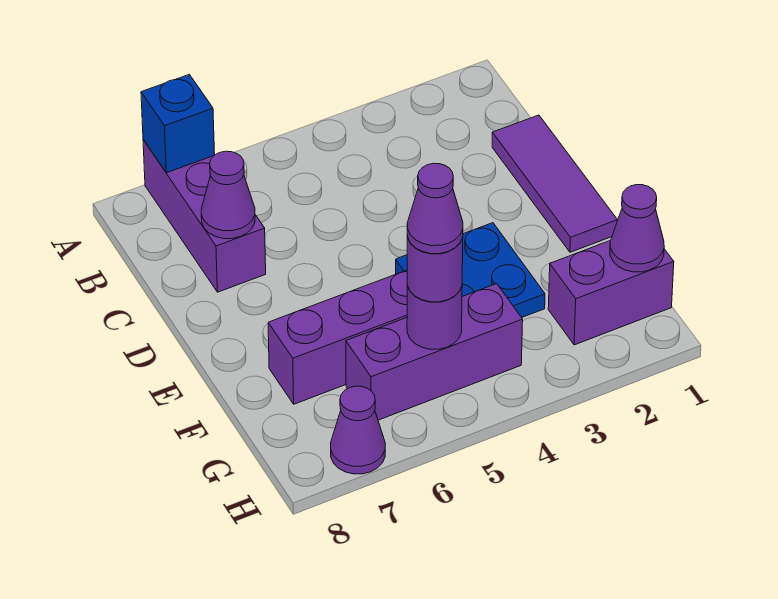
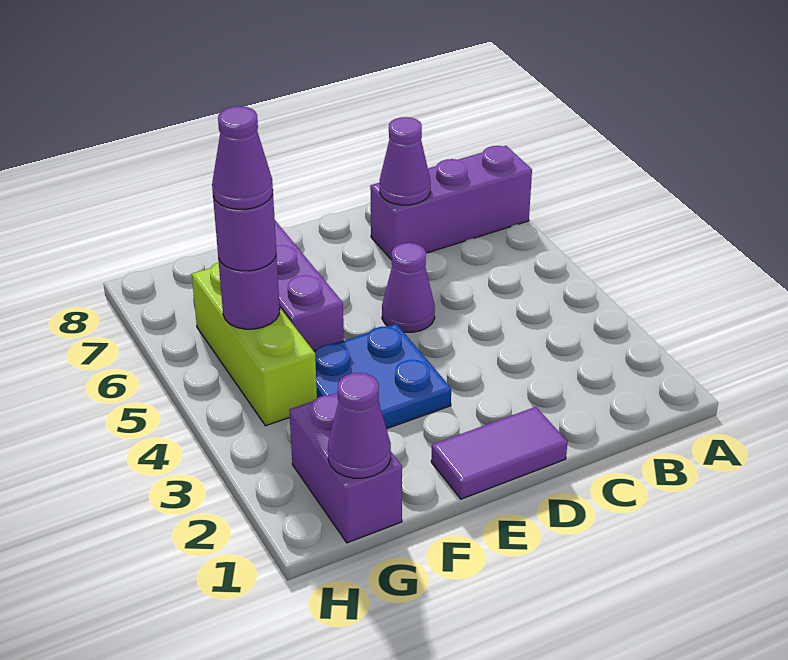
blue brick A7 level 2 -> none
purple tile C1:E1 level 1 -> purple tile D1:E1 level 1
purple brick G4:G6 level 1 -> lime brick G4:G6 level 1
purple cone H7 level 1 -> purple cone D5 level 1

